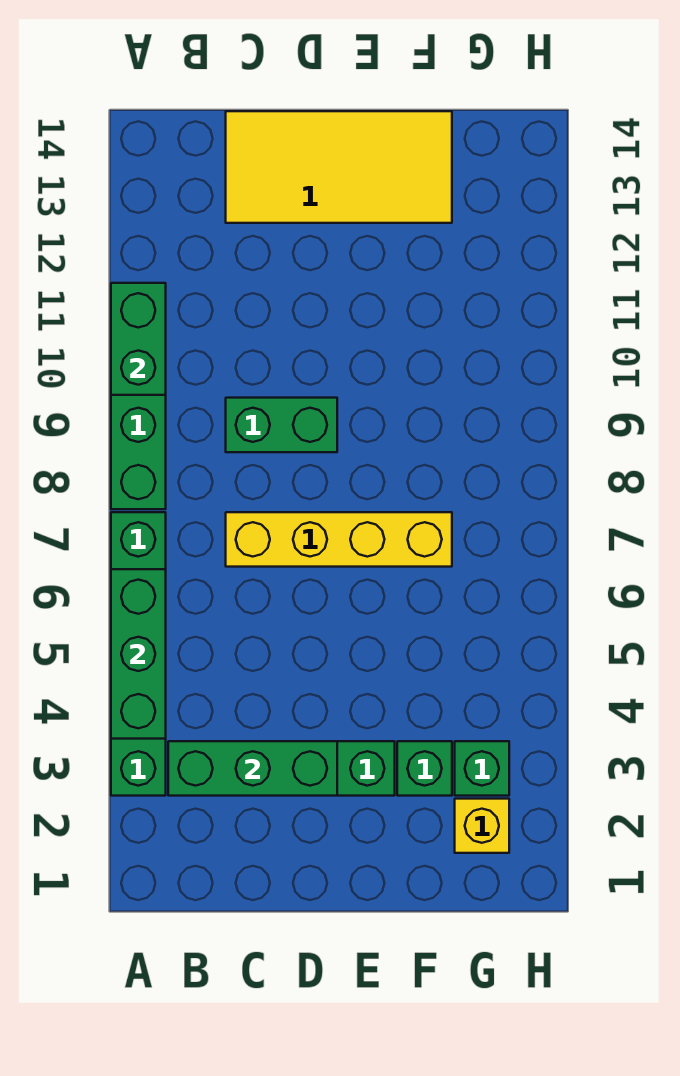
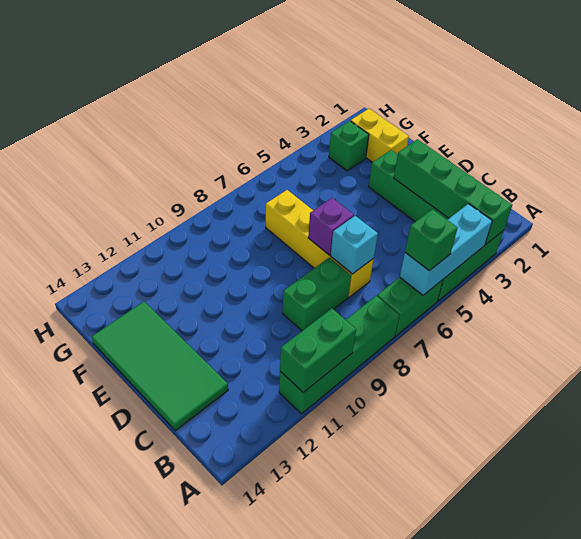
green brick A4:A6 level 2 -> cyan brick A4:A6 level 2
green brick B3:D3 level 2 -> green brick A3:D3 level 2
none -> cyan brick C7 level 2
green brick C9:D9 level 1 -> green brick C8:C9 level 1
yellow tile C13:F14 level 1 -> green tile C13:F14 level 1
none -> purple brick D7 level 2
green brick F3 level 1 -> green brick A6 level 3
yellow brick G2 level 1 -> yellow brick F2:G2 level 1

